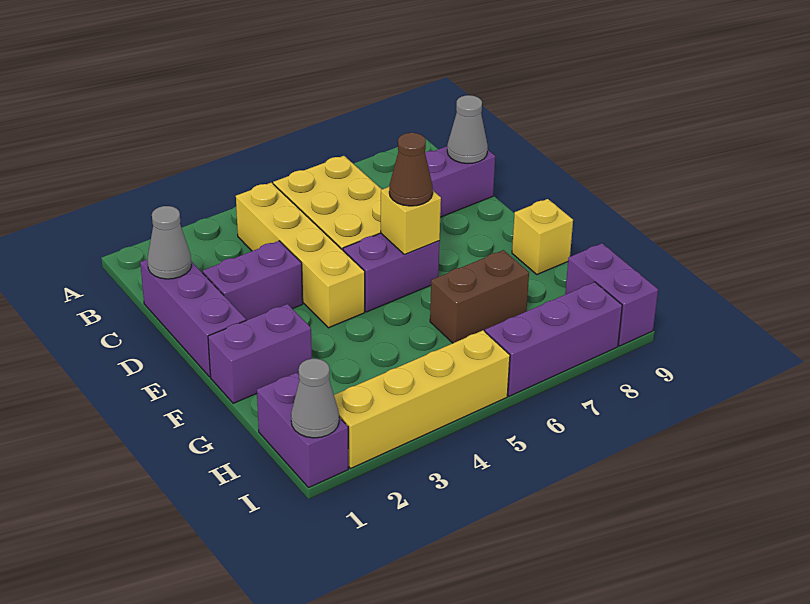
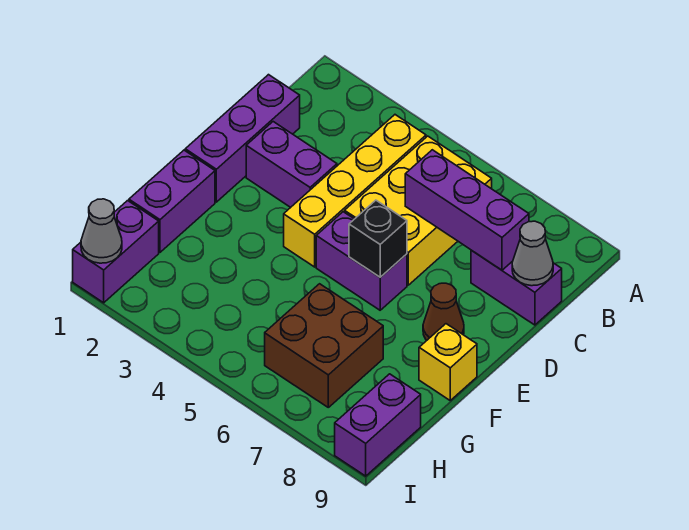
grey cone C1 level 2 -> none
yellow brick E6 level 2 -> black brick E6 level 2
brown cone E6 level 3 -> brown cone E8 level 1
purple brick F1:F2 level 1 -> purple brick F1:G1 level 1
brown brick G6:G7 level 1 -> brown brick G6:H7 level 1
yellow brick I2:I5 level 1 -> none
purple brick I6:I8 level 1 -> purple brick C6:C8 level 2

